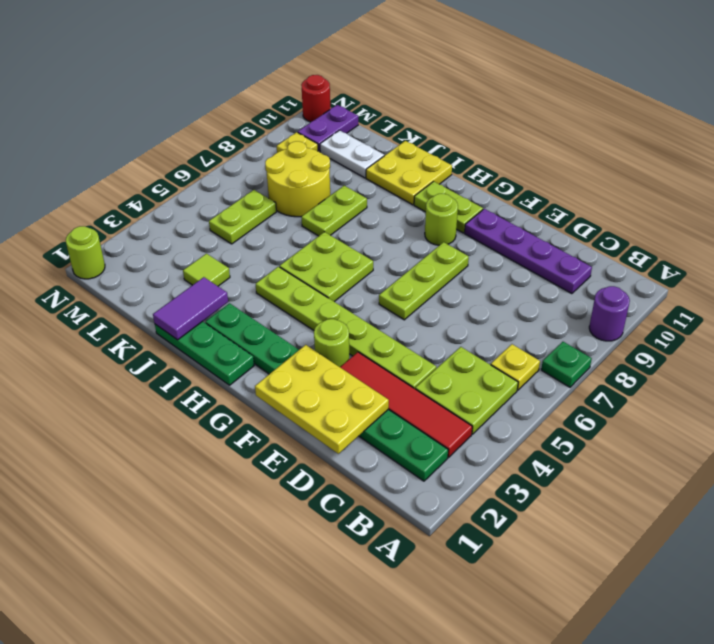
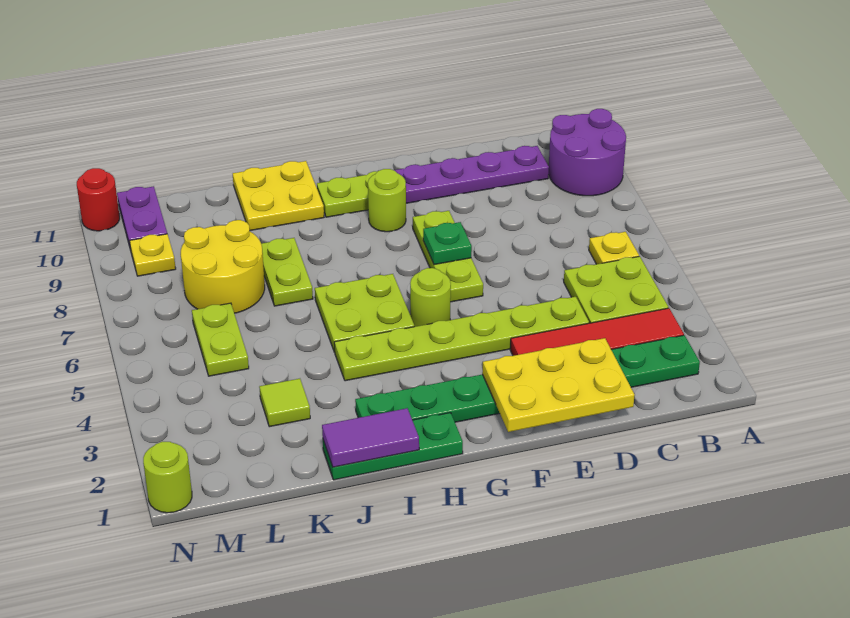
green plate A7 level 1 -> green plate F7 level 2
purple round brick A9 level 1 -> purple round brick A9:B10 level 1
lime round brick F3 level 1 -> lime round brick G5 level 1
purple tile J1:J2 level 2 -> purple tile I1:J1 level 2
white plate K10:L10 level 1 -> none

